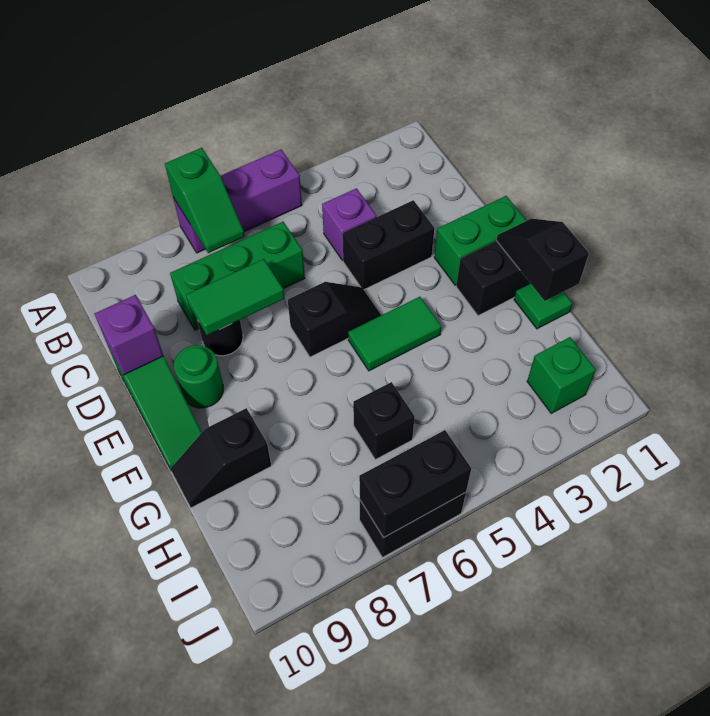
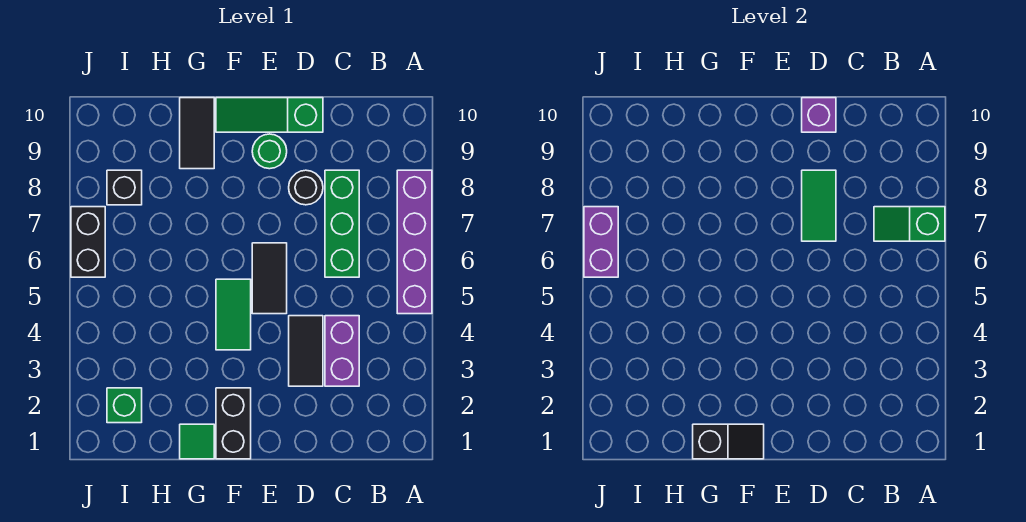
purple brick A5:A7 level 1 -> purple brick A5:A8 level 1
purple brick C4 level 1 -> purple brick C3:C4 level 1
black brick D3:D4 level 1 -> black tile D3:D4 level 1
green brick E1:E2 level 1 -> none
black slope E5:E6 level 1 top 6 -> black tile E5:E6 level 1
black slope G9:G10 level 1 top 9 -> black tile G9:G10 level 1
black brick H6 level 1 -> black brick I8 level 1
black brick J6:J7 level 2 -> purple brick J6:J7 level 2

